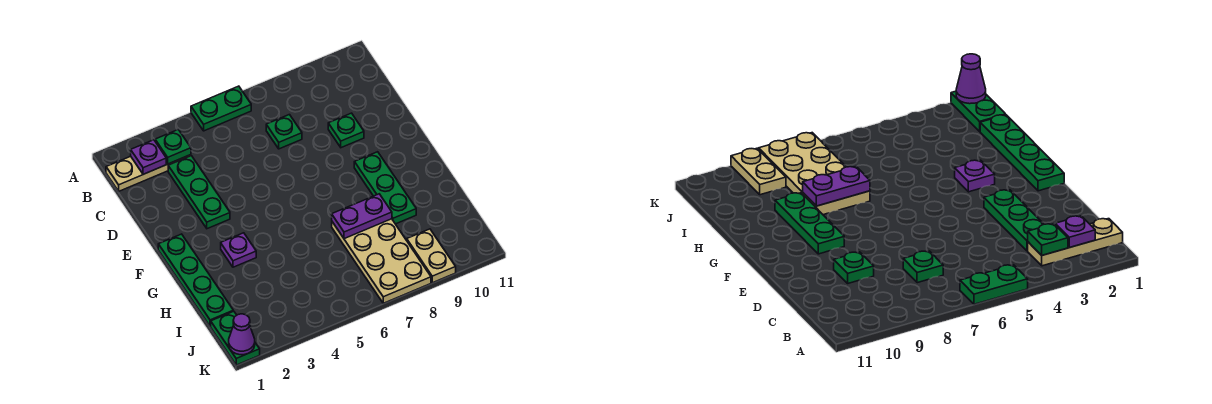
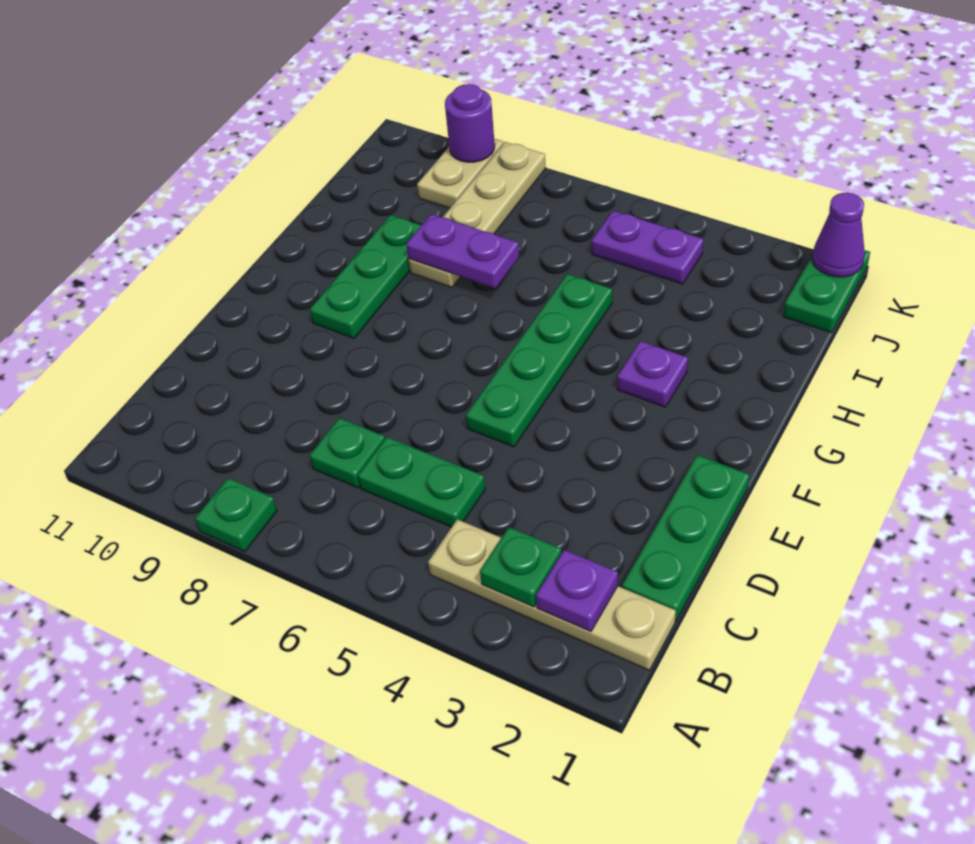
green plate A5:A6 level 1 -> green plate C5:C6 level 1
tan plate B1:B3 level 1 -> tan plate B1:B4 level 1
green plate C3:E3 level 1 -> green plate C1:E1 level 1
green plate D9 level 1 -> green plate A8 level 1
green plate F1:I1 level 1 -> green plate E5:H5 level 1
tan plate H7:K8 level 1 -> tan plate H8:K8 level 1
none -> purple plate J4:J5 level 1
none -> purple round brick K9 level 2

